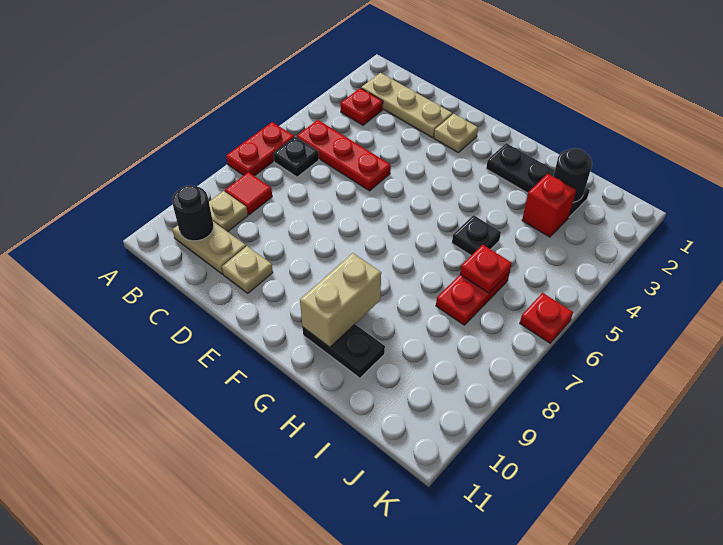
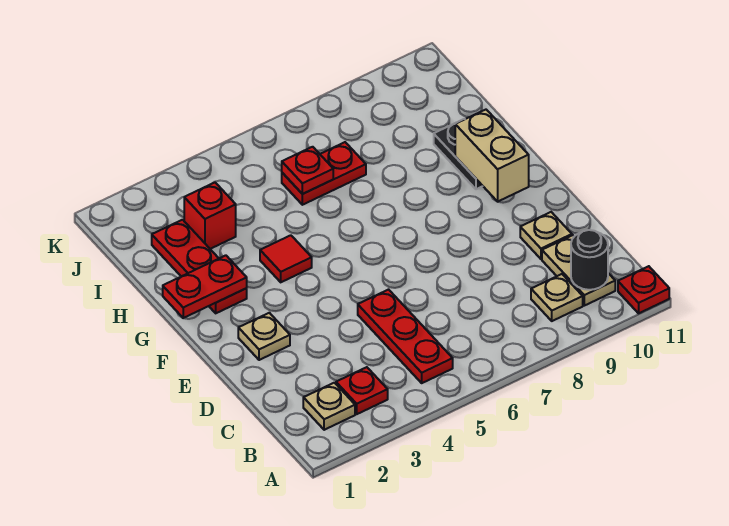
red plate A6:A7 level 1 -> red plate G1:G2 level 2
tan plate B2:D2 level 1 -> tan plate B2 level 1
black plate B6 level 1 -> none
red tile B8 level 1 -> red tile G4 level 1
black plate G2:I2 level 1 -> red plate G2:I2 level 1
tan brick G9:G10 level 2 -> tan brick F10:G10 level 2
black plate H5 level 1 -> none
black round brick I2 level 2 -> none
red plate K6 level 1 -> red plate A11 level 1

